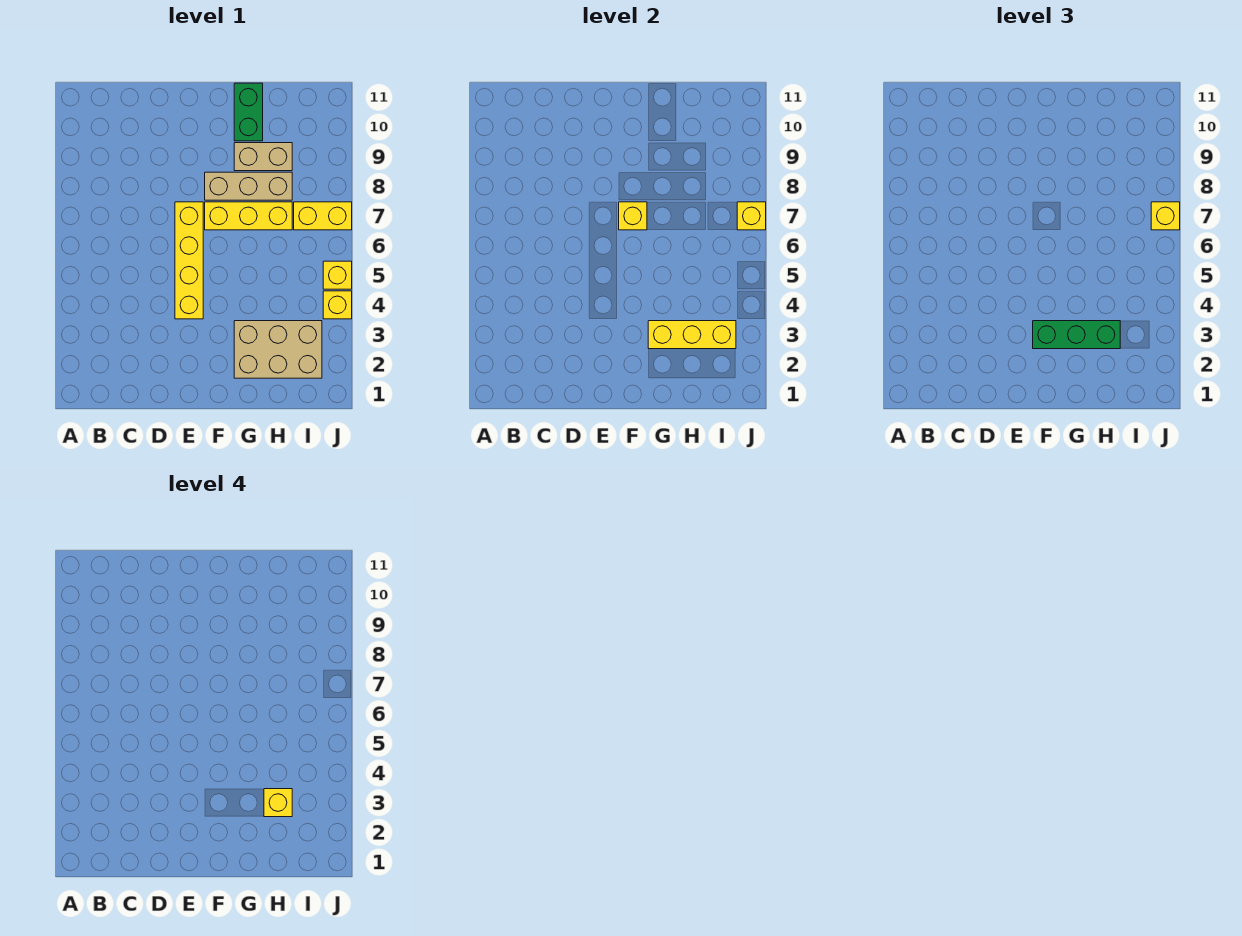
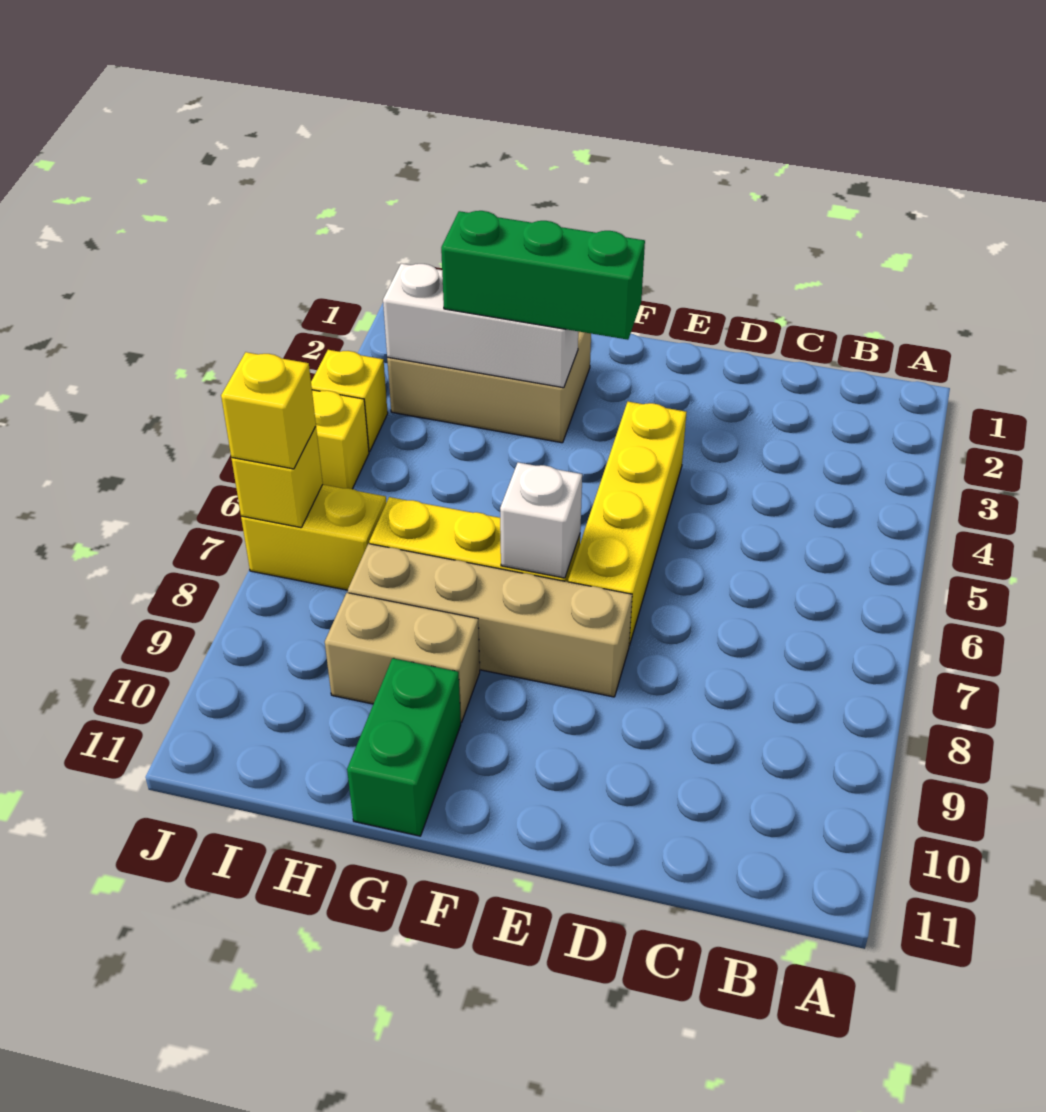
yellow brick F7 level 2 -> white brick F7 level 2
tan brick F8:H8 level 1 -> tan brick E8:H8 level 1
yellow brick G3:I3 level 2 -> white brick G3:I3 level 2
yellow brick H3 level 4 -> none

